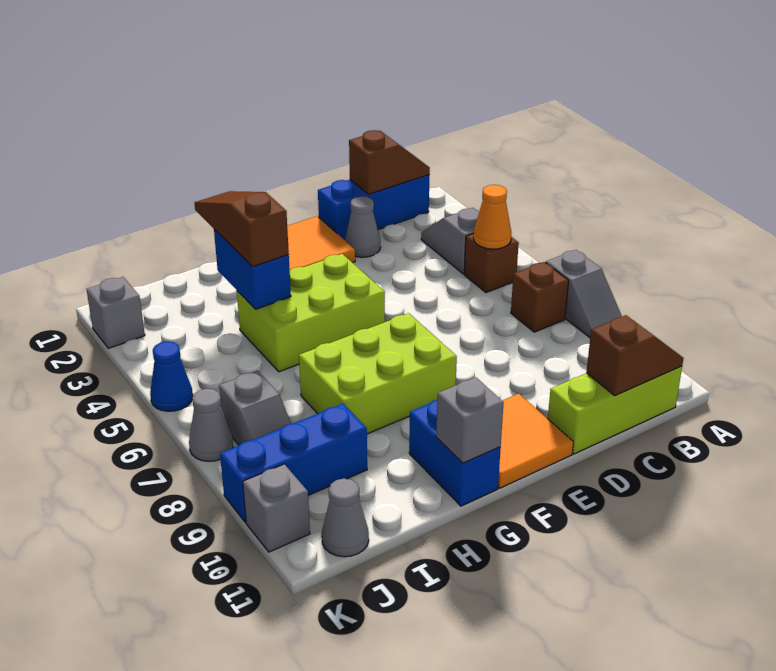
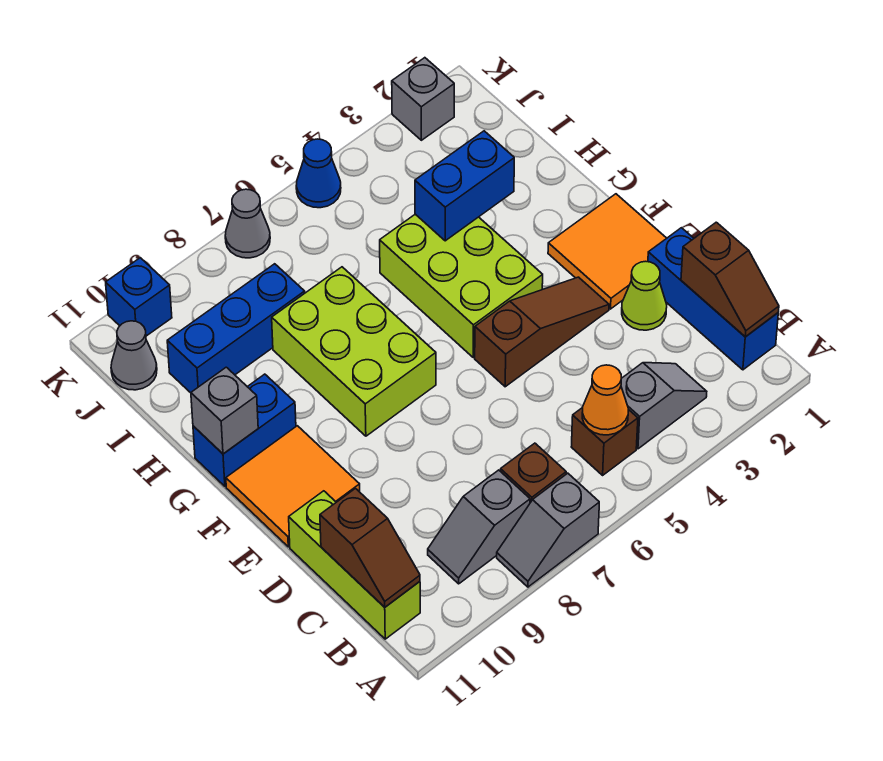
grey cone D2 level 1 -> lime cone D2 level 1
brown slope H2:H4 level 3 top 4 -> brown slope E3:E5 level 1 top 5
blue brick I9:K9 level 1 -> blue brick I8:I10 level 1
grey slope J7:J8 level 1 top 7 -> grey slope B8:B9 level 1 top 8
grey brick K10 level 1 -> blue brick K10 level 1

